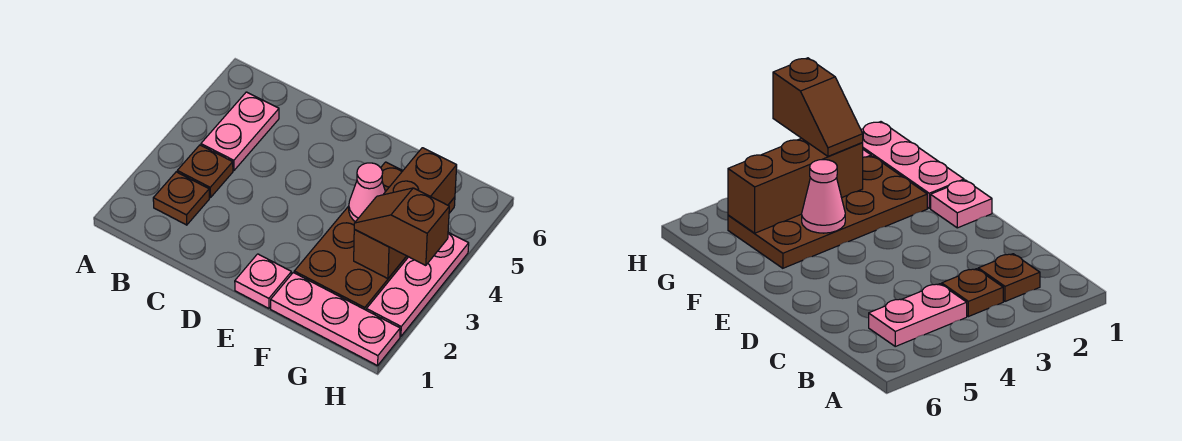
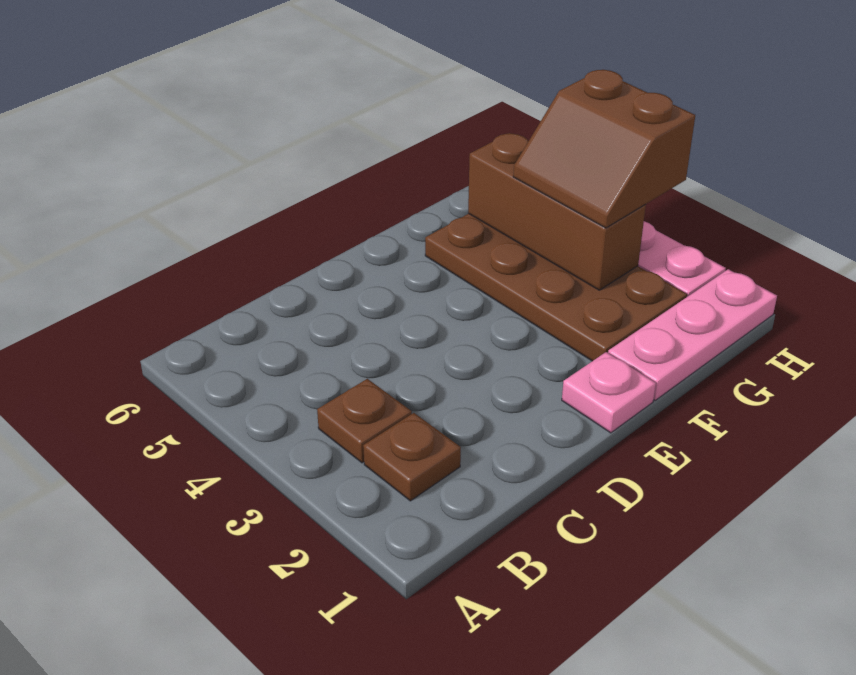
pink plate B4:B5 level 1 -> none
pink cone F4 level 2 -> none
brown slope G3:H3 level 3 top H -> brown slope G3:H4 level 3 top H

